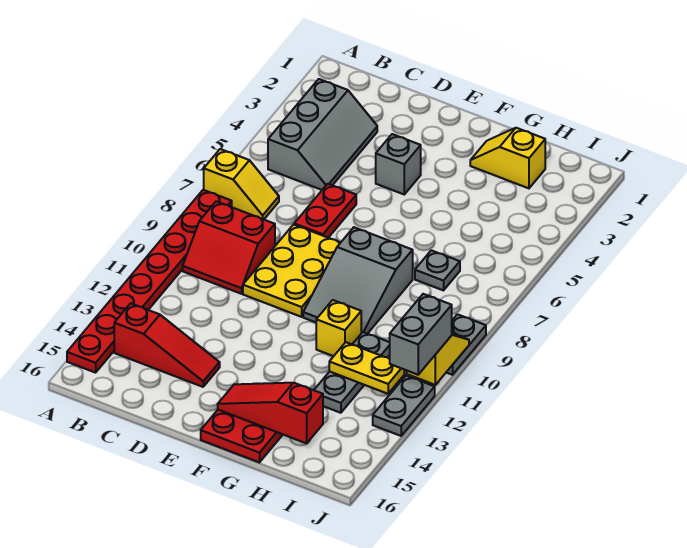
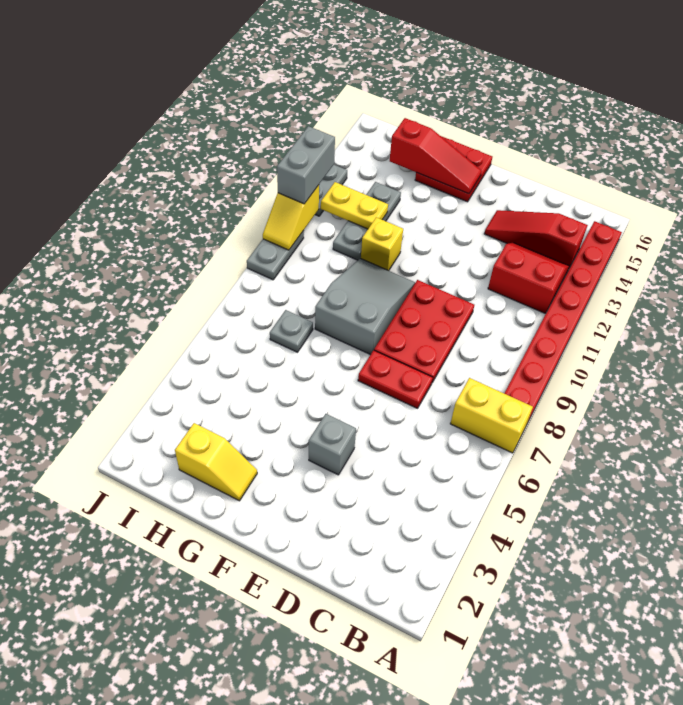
yellow slope A7:B7 level 1 top A -> yellow brick A7:B7 level 1
grey slope B3:C5 level 1 top B -> none
red slope B9:C10 level 1 top 9 -> red slope B12:C13 level 1 top 12
red plate D6:D7 level 1 -> red plate D7:E7 level 1
yellow plate D8:E10 level 1 -> red plate D8:E10 level 1

